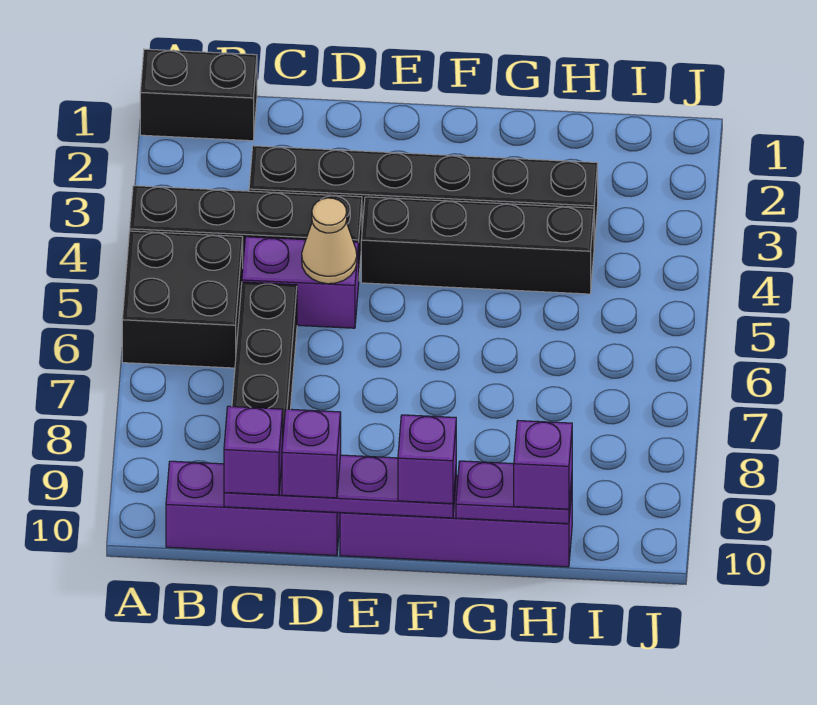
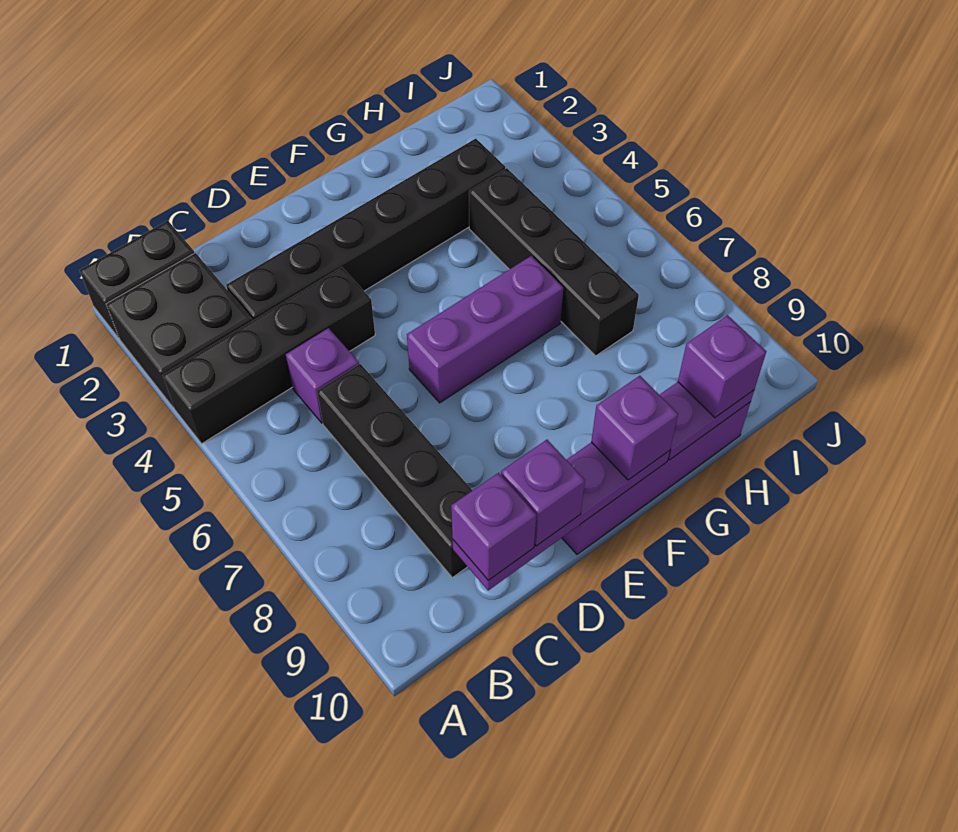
black brick A5:B6 level 1 -> black brick A2:B3 level 1
purple brick B10:D10 level 1 -> purple brick E6:G6 level 1
purple brick C5:D5 level 1 -> purple brick C5 level 1
tan cone D5 level 2 -> none
black brick E4:H4 level 1 -> black brick H4:H7 level 1

